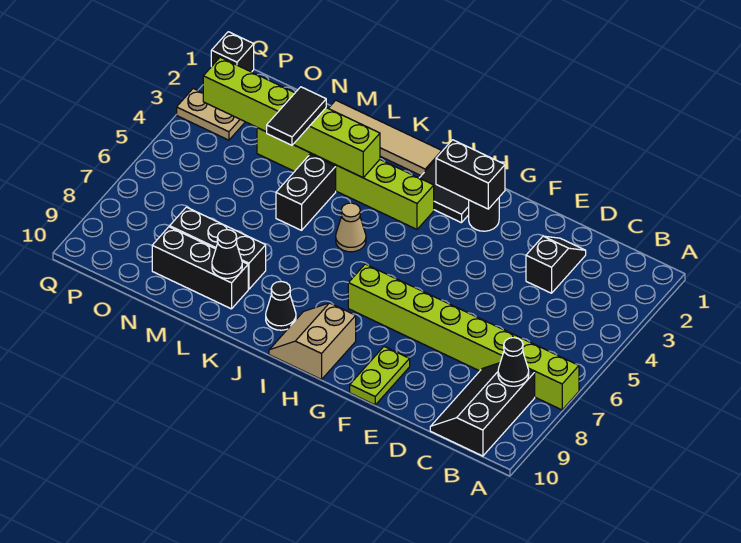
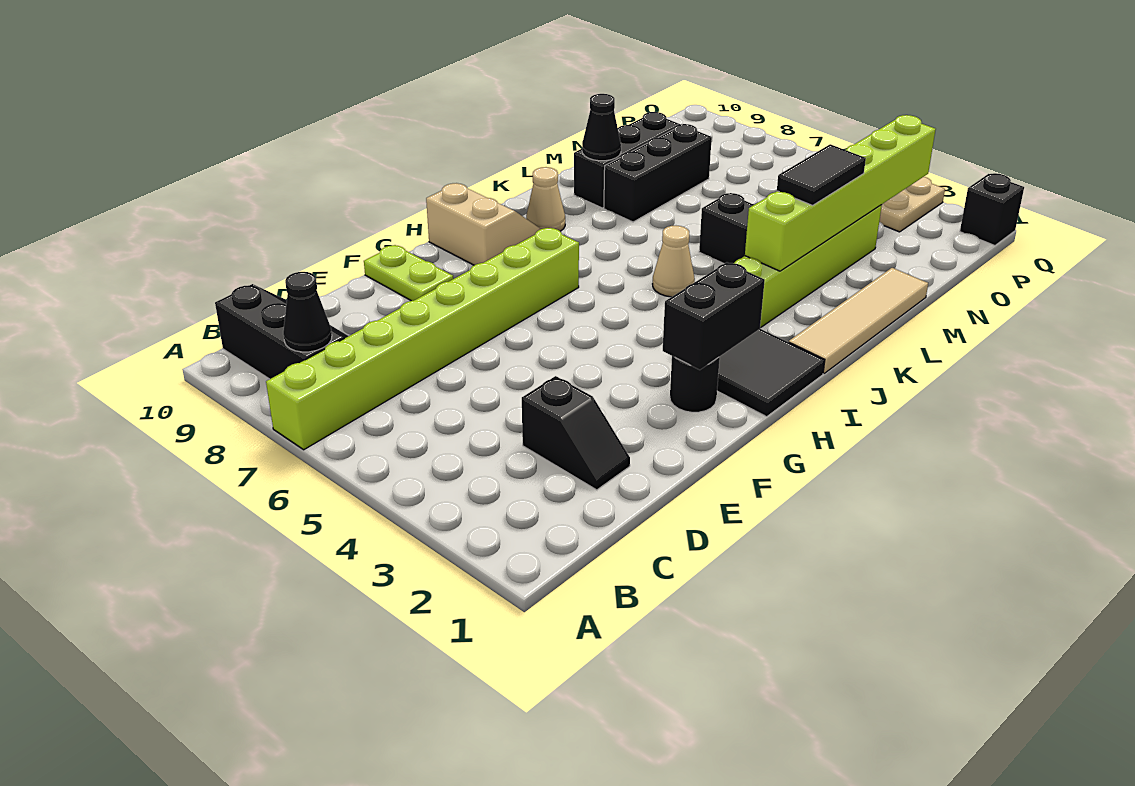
black cone J9 level 1 -> tan cone J9 level 1
black tile M3:M4 level 3 -> black tile L3:M3 level 3

